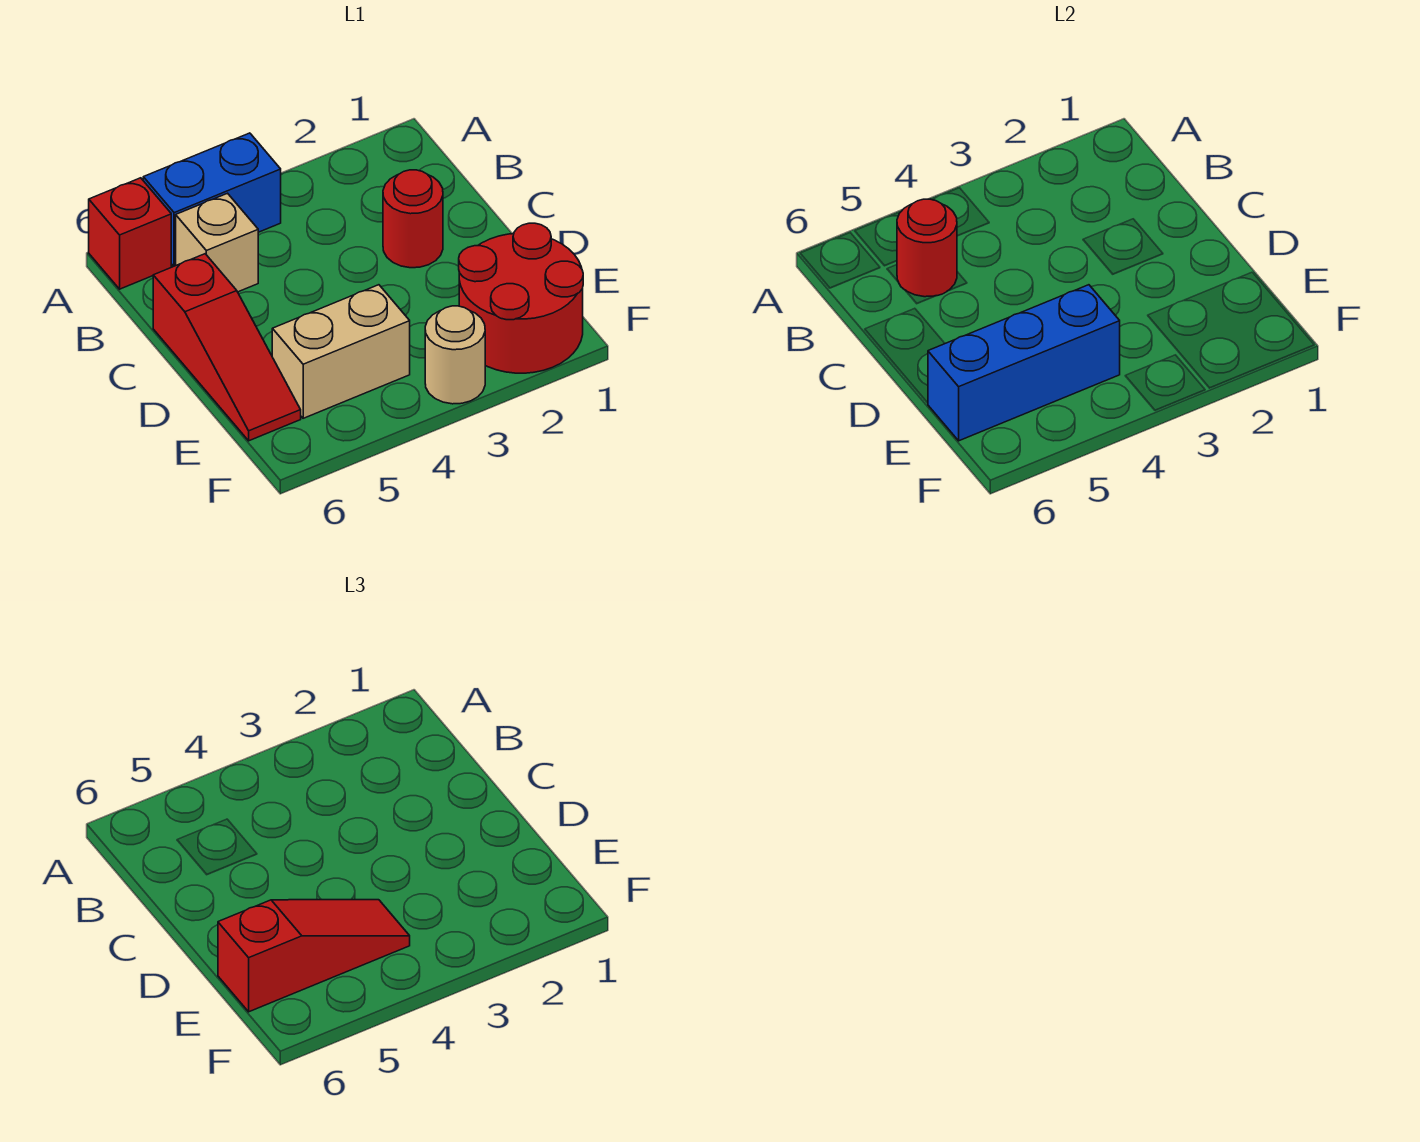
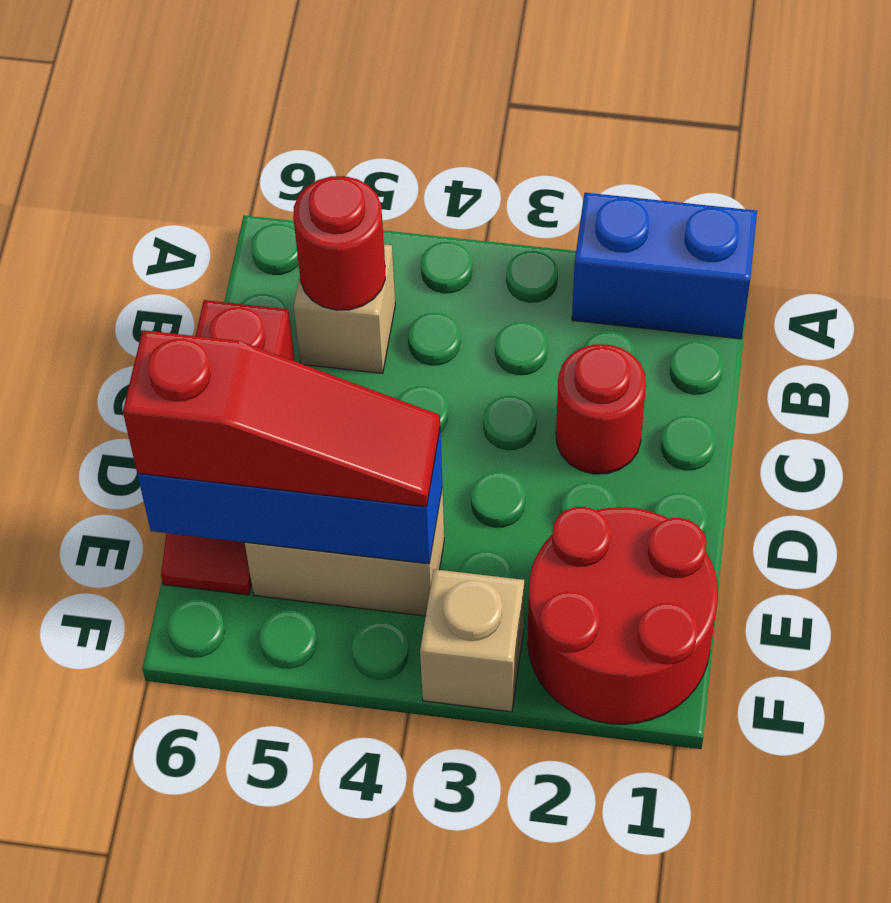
blue brick A4:A5 level 1 -> blue brick A1:A2 level 1
red brick A6 level 1 -> none
tan round brick F3 level 1 -> tan brick F3 level 1

